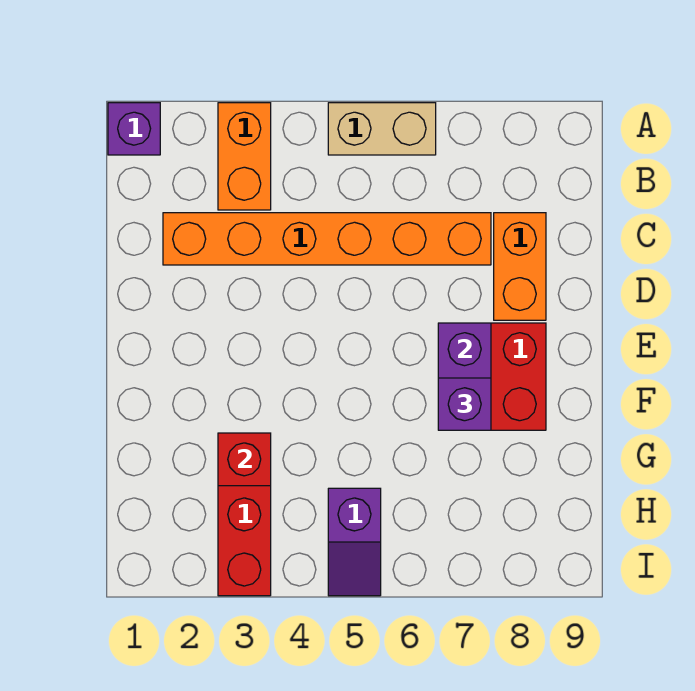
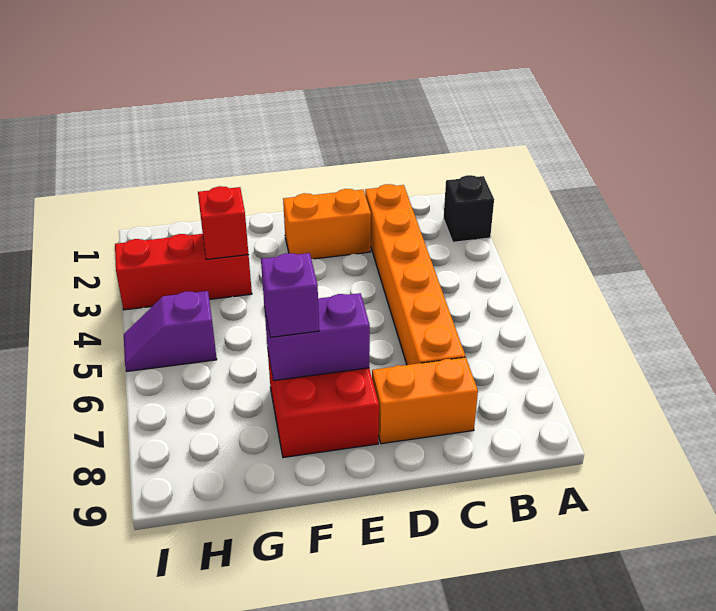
purple brick A1 level 1 -> none
none -> black brick A2 level 1
orange brick A3:B3 level 1 -> orange brick D2:E2 level 1
tan brick A5:A6 level 1 -> none

